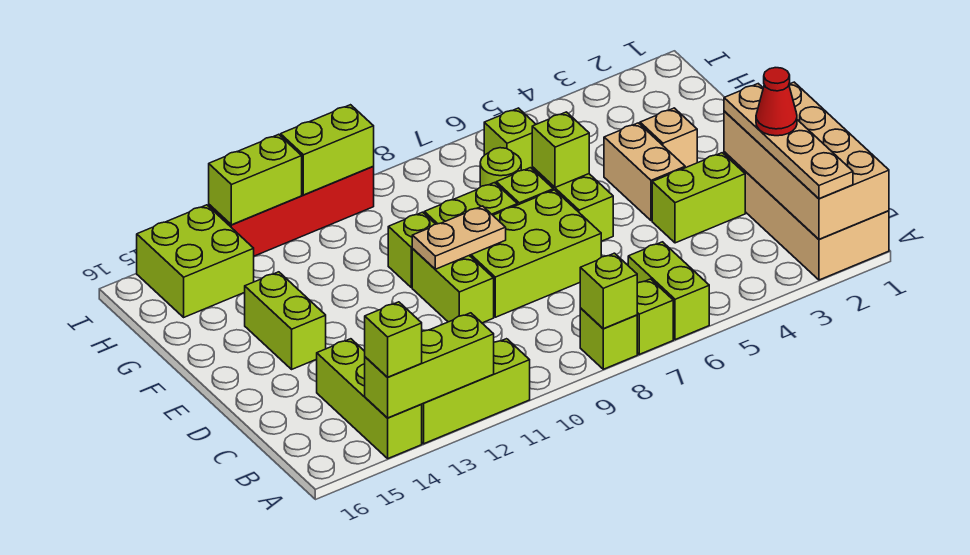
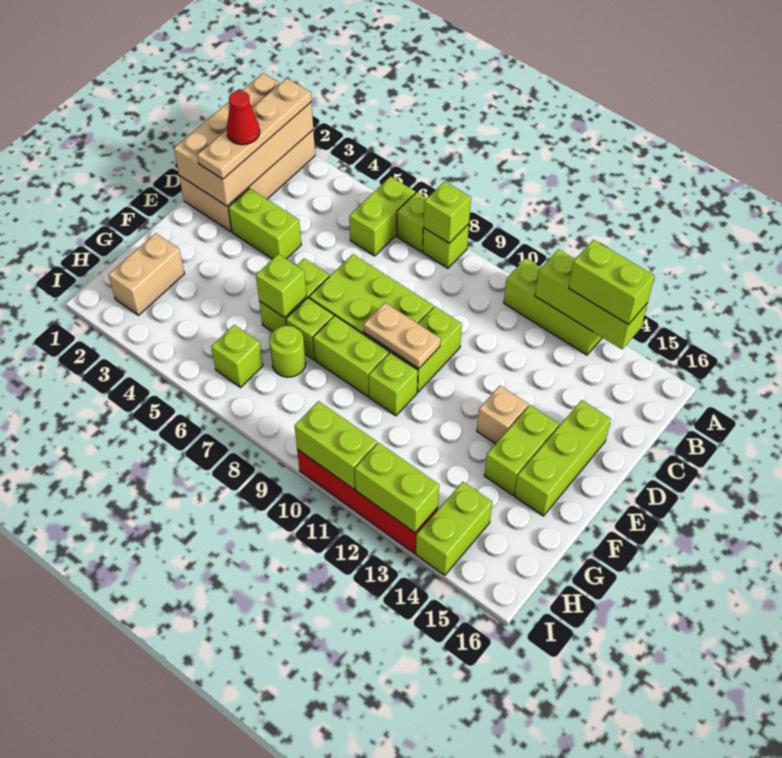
lime brick A14:C14 level 1 -> lime brick D15:F15 level 1
lime brick A14 level 3 -> lime brick A13:A14 level 3
tan brick E4:F4 level 1 -> tan brick G2:H2 level 1
tan brick F3 level 1 -> tan brick E13 level 1
lime brick H14:I15 level 1 -> lime brick H14:I14 level 1

